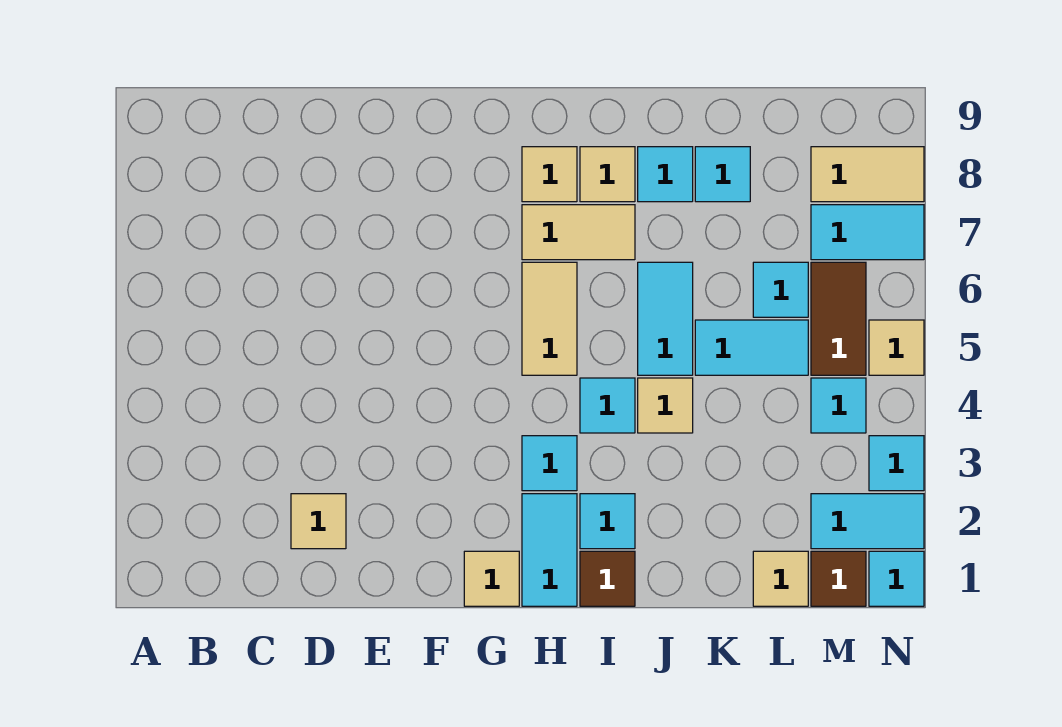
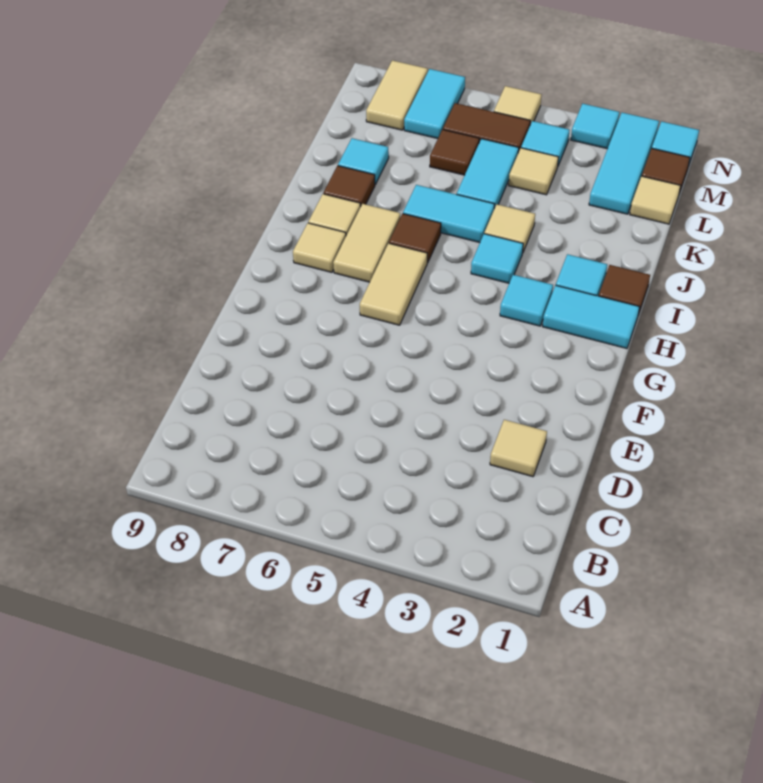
tan tile G1 level 1 -> tan tile L4 level 1
tan tile H5:H6 level 1 -> tan tile G6:H6 level 1
none -> brown tile I6 level 1
cyan tile J8 level 1 -> brown tile J8 level 1
cyan tile L6 level 1 -> brown tile L6 level 1
cyan tile M2:N2 level 1 -> cyan tile L2:N2 level 1

